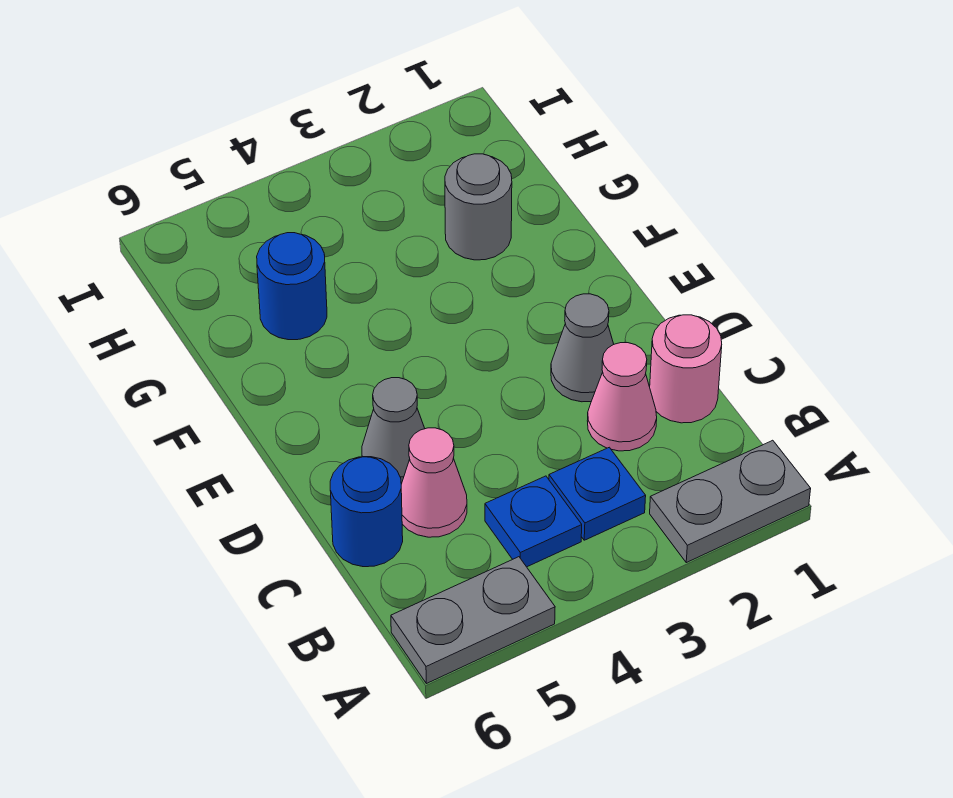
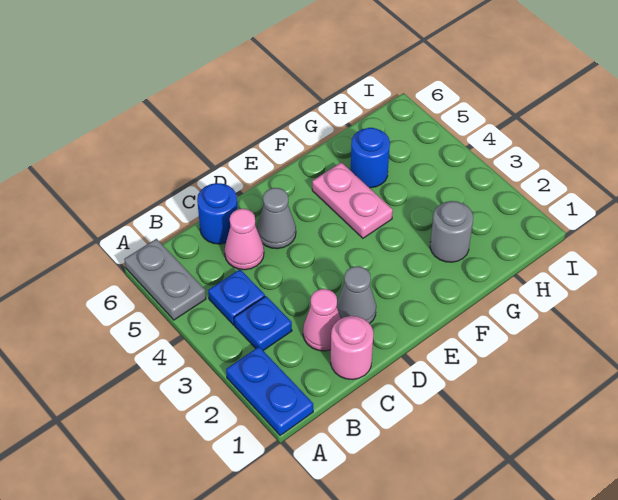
grey plate A1:A2 level 1 -> blue plate A1:A2 level 1
none -> pink plate F4:F5 level 1

